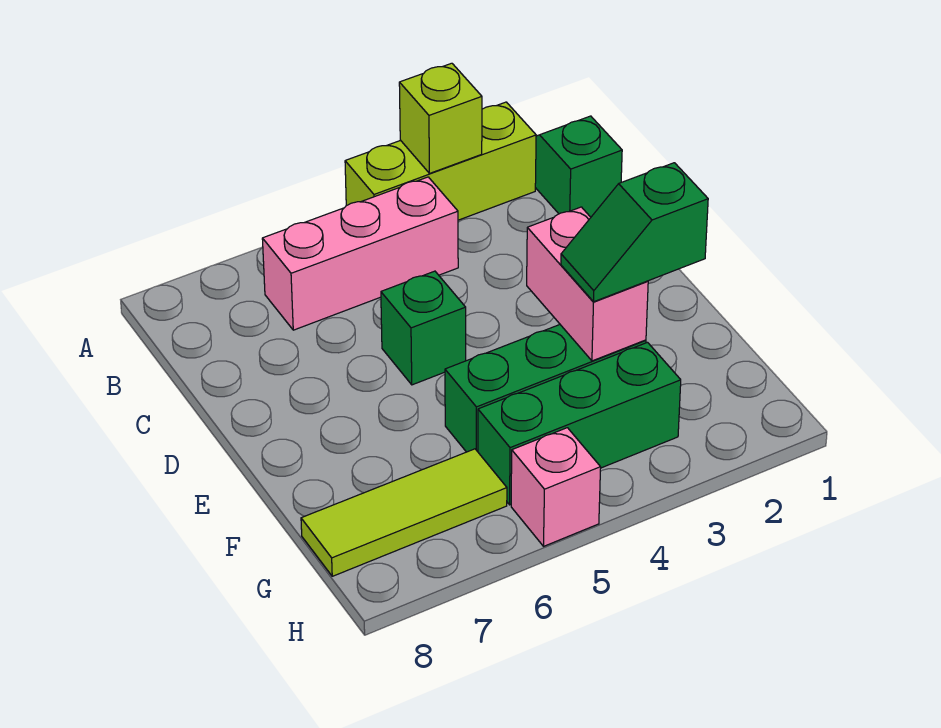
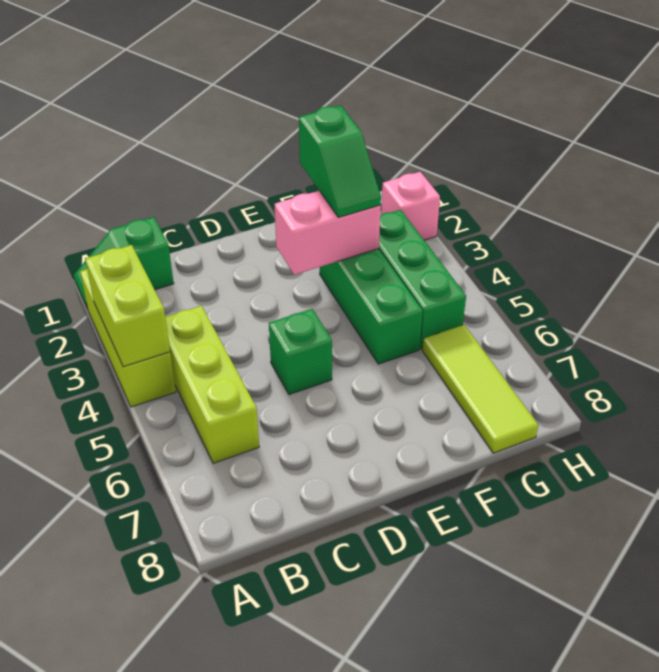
lime brick A3 level 2 -> lime brick A3:A4 level 2
pink brick B4:B6 level 1 -> lime brick B4:B6 level 1
pink brick H5 level 1 -> pink brick H2 level 1

